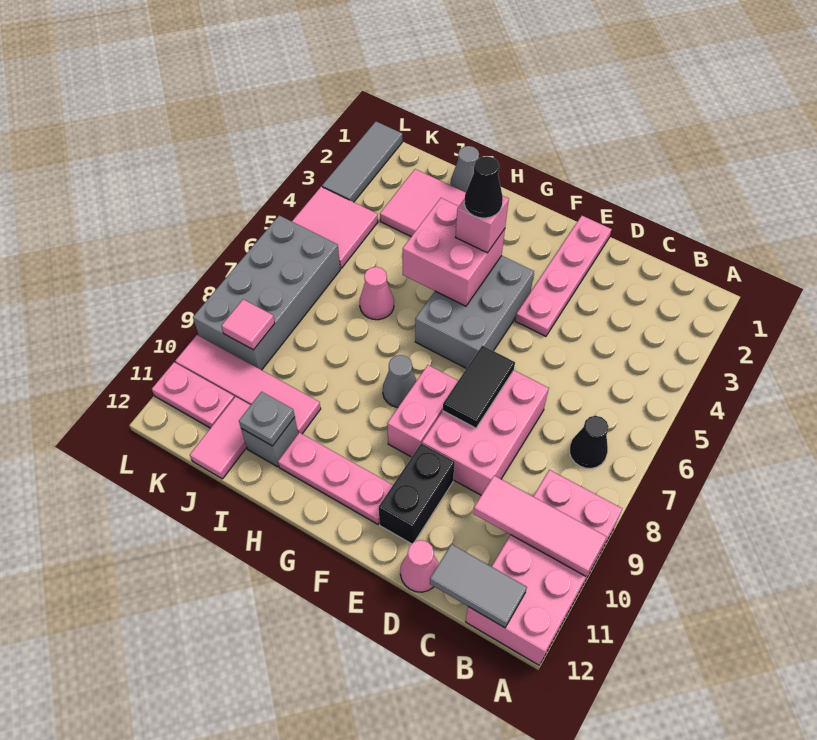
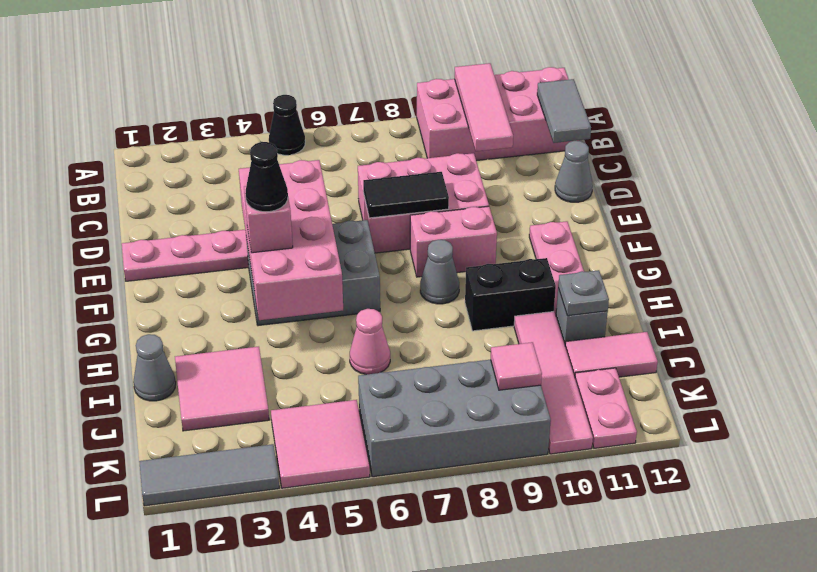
black cone B7 level 1 -> black cone A5 level 1
pink cone D12 level 1 -> grey cone D12 level 1
black brick E10:E11 level 1 -> black brick H9:H10 level 1
pink brick G4:H5 level 2 -> pink brick E4:H5 level 2

